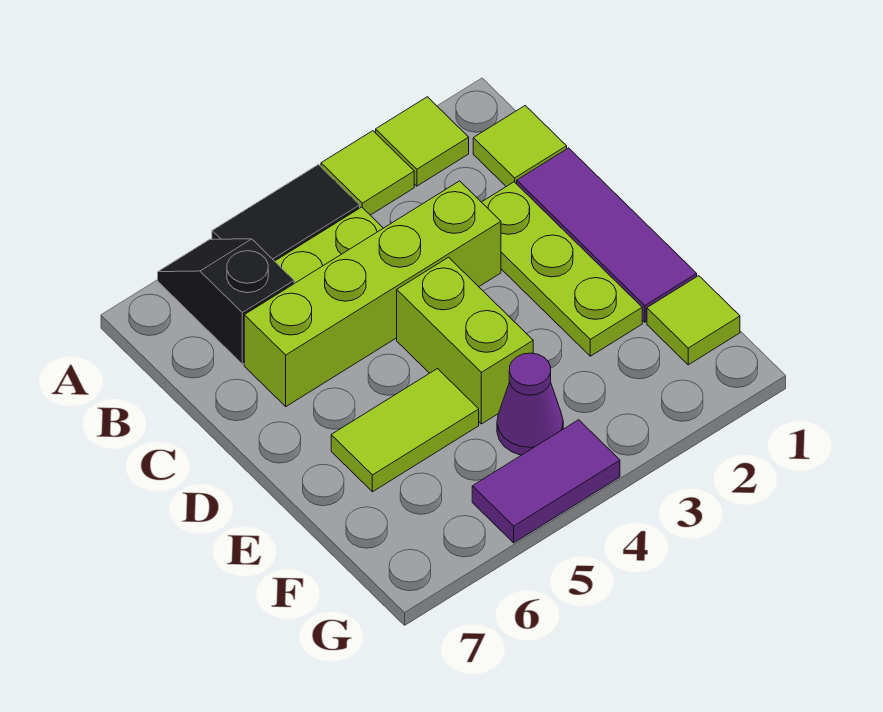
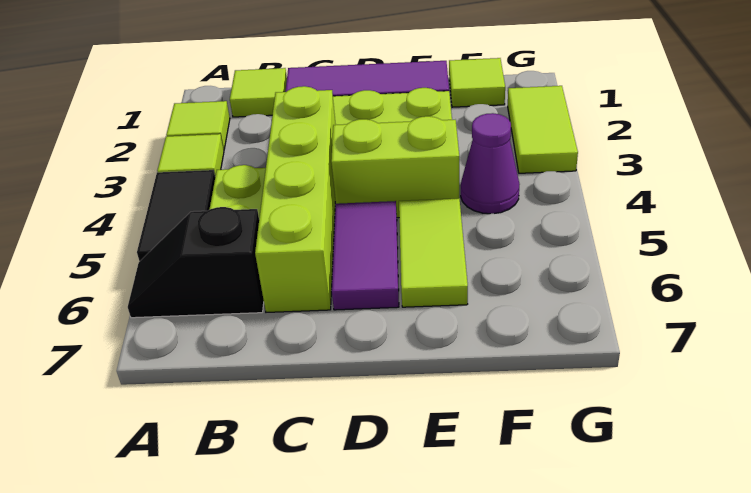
none -> lime tile G2:G3 level 1
purple tile G4:G5 level 1 -> purple tile D5:D6 level 1

